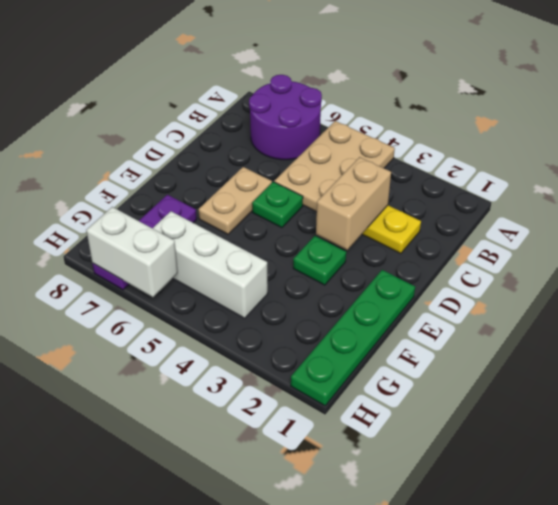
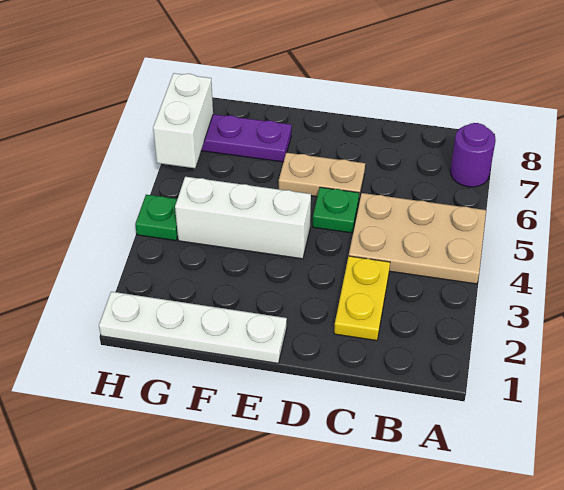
purple round brick A6:B7 level 1 -> purple round brick A7 level 1
tan brick C3:D3 level 2 -> none
green plate E1:H1 level 1 -> white plate E1:H1 level 1
green plate E3 level 1 -> green plate H4 level 1
white brick G4:G6 level 1 -> white brick E4:G4 level 1

